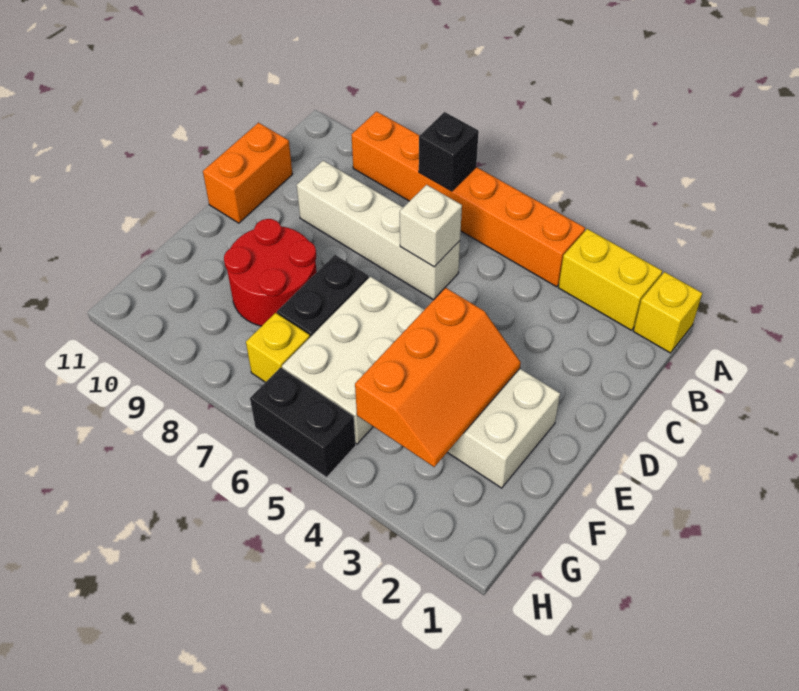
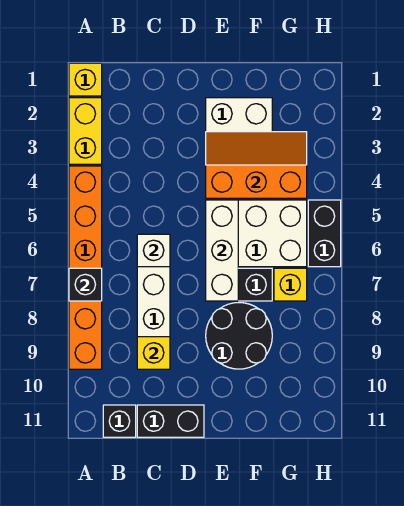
none -> black brick B11 level 1
none -> yellow brick C9 level 2
orange brick C11:D11 level 1 -> black brick C11:D11 level 1
none -> white brick E5:E7 level 2
red round brick E8:F9 level 1 -> black round brick E8:F9 level 1

